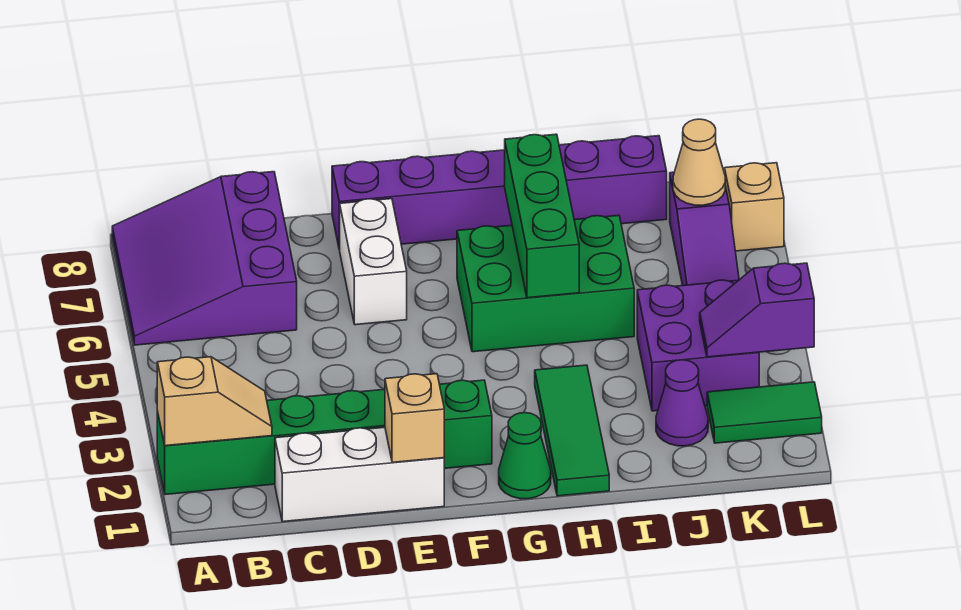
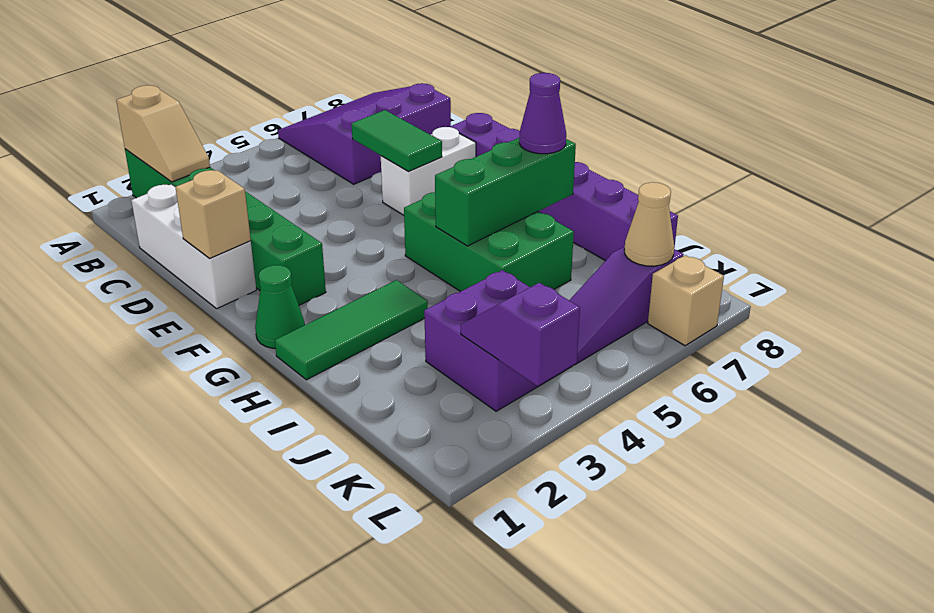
purple cone J2 level 1 -> purple cone H7 level 3
green tile K2:L2 level 1 -> green tile D6:E6 level 2

